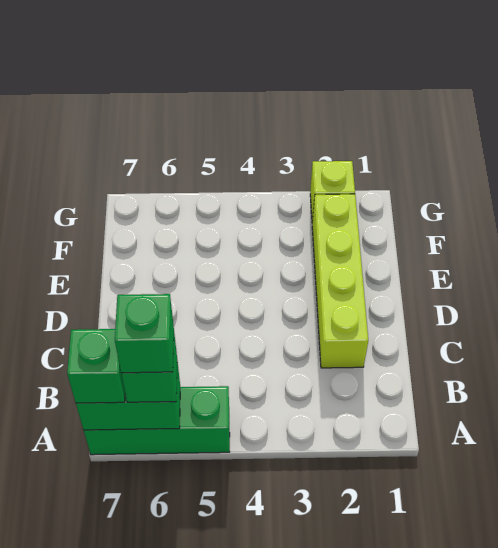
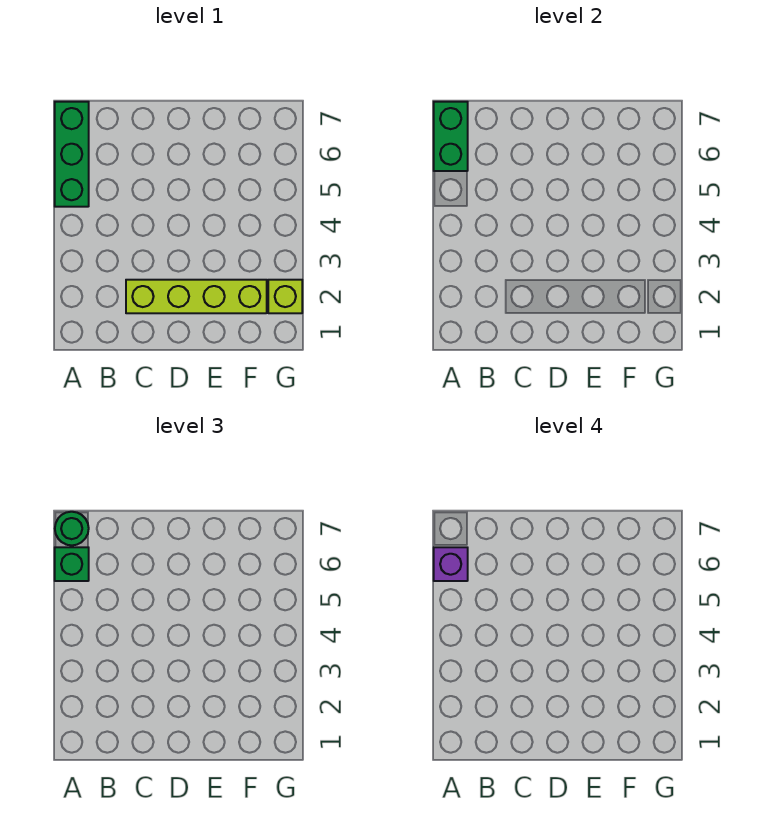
green brick A6 level 4 -> purple brick A6 level 4
green brick A7 level 3 -> green round brick A7 level 3

